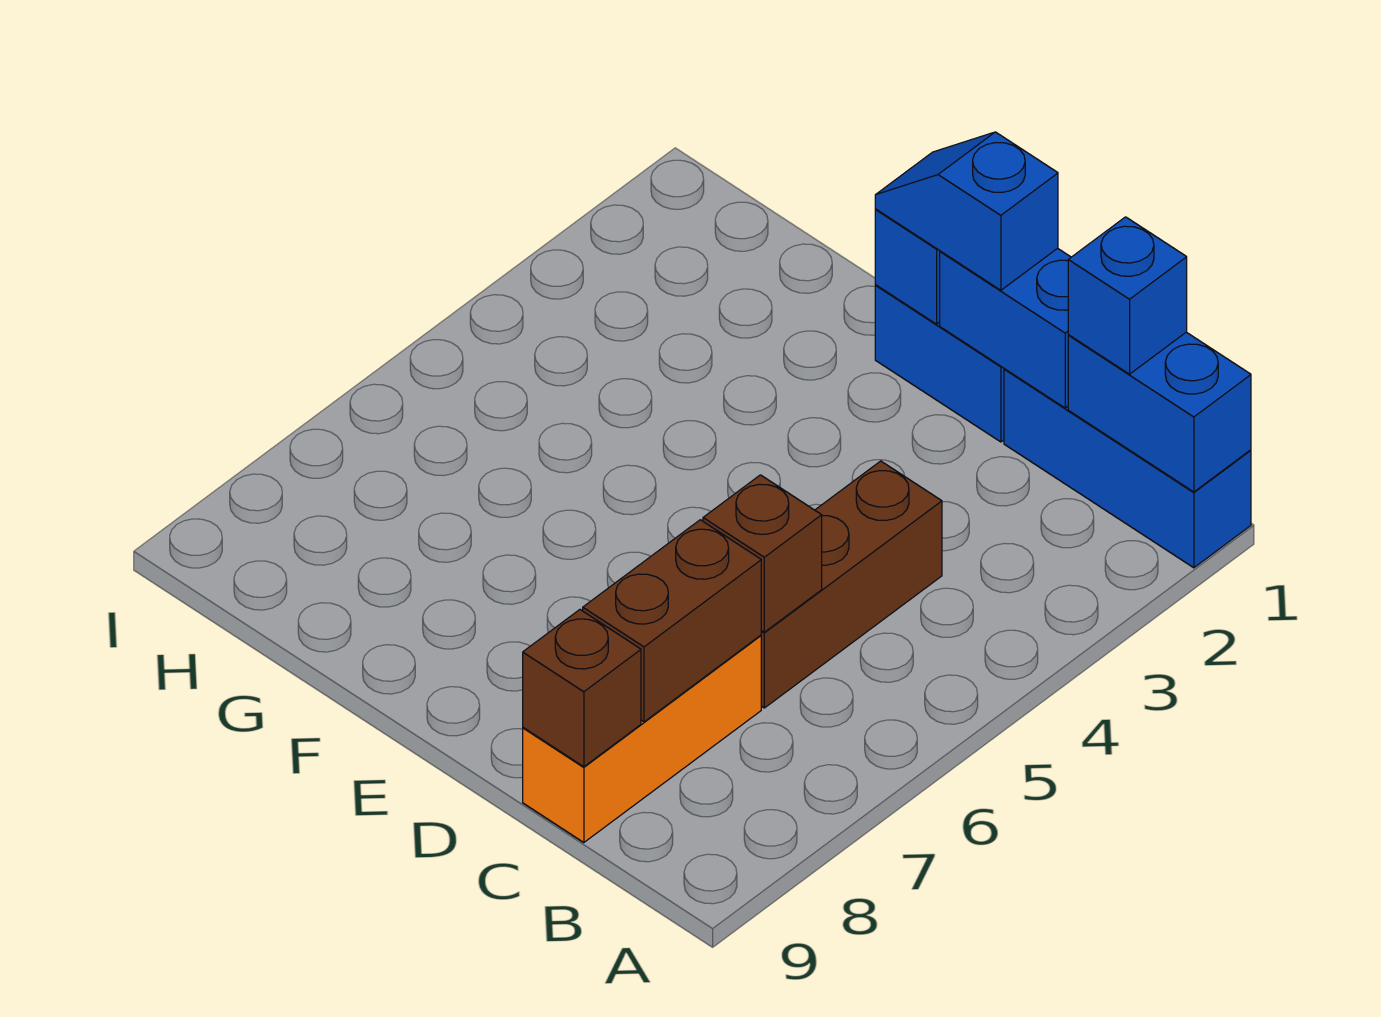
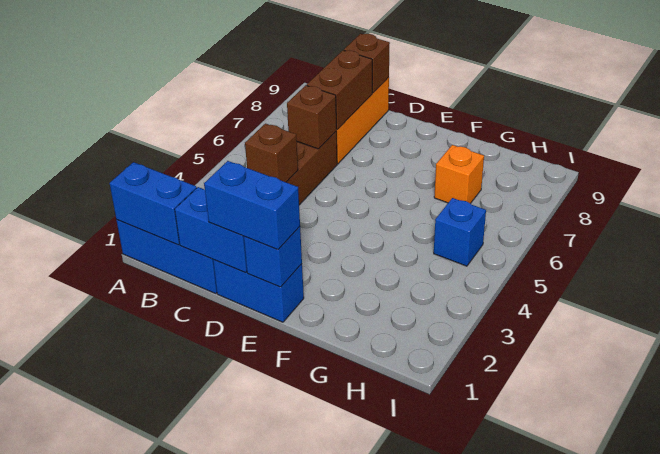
blue brick B1 level 3 -> blue brick H5 level 1
none -> brown brick C4 level 2
blue slope D1:E1 level 3 top D -> blue brick D1:E1 level 3
none -> orange brick G7 level 1

